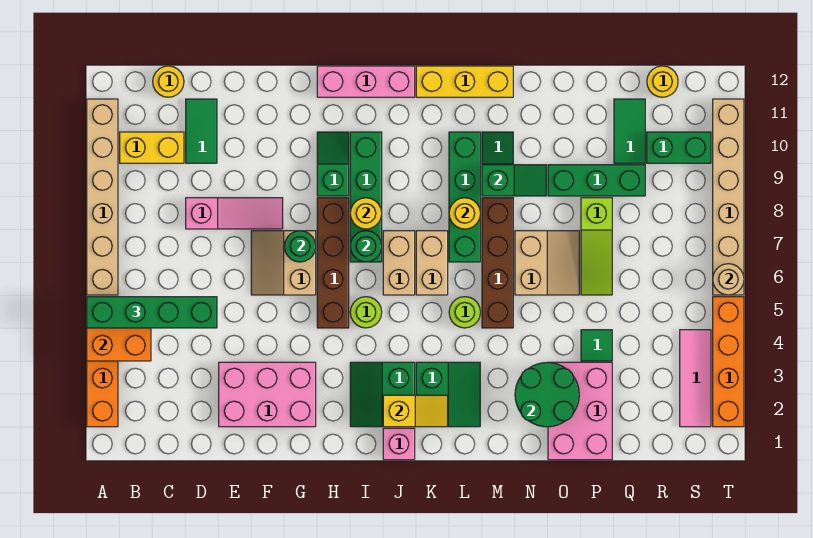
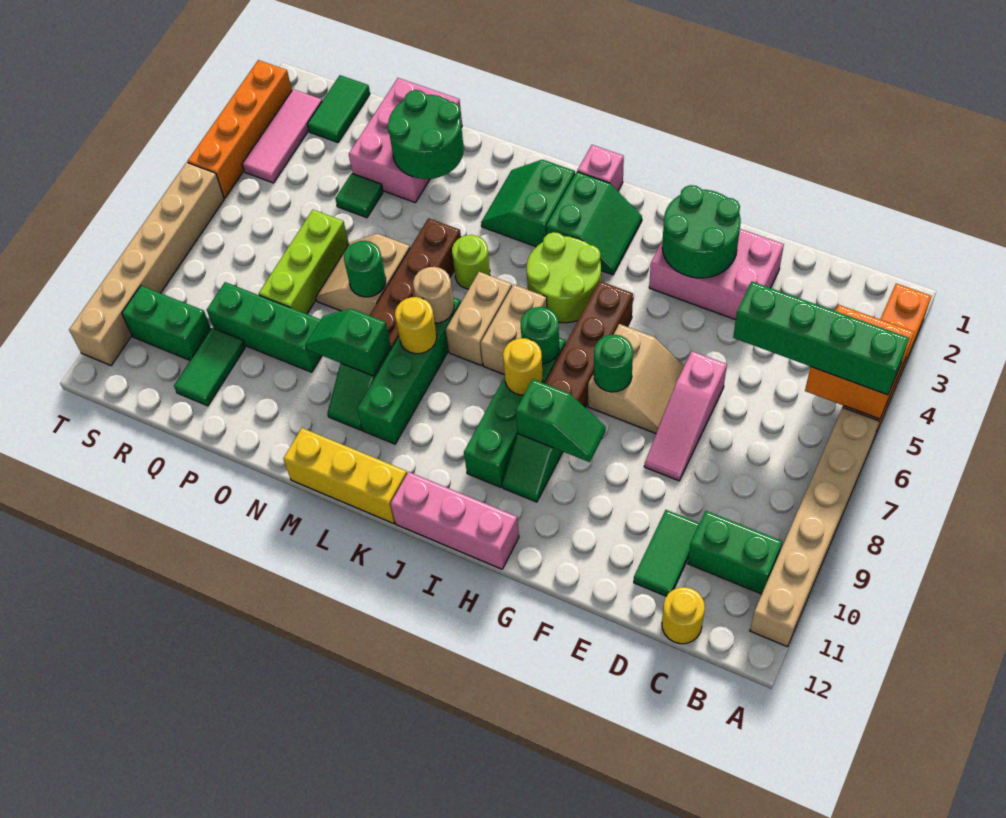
yellow brick B10:C10 level 1 -> green brick B10:C10 level 1
pink slope D8:F8 level 1 top D -> pink slope E6:E8 level 1 top 6
none -> green round brick F2:G3 level 2
none -> green slope G9:H9 level 2 top H
lime round brick I5 level 1 -> lime round brick I4:J5 level 1
yellow slope J2:K2 level 2 top J -> none
none -> green round brick N7 level 2
lime slope P6:P8 level 1 top 8 -> lime brick P6:P8 level 1
none -> green tile R1:R2 level 1
yellow round brick R12 level 1 -> none
tan round brick T6 level 2 -> tan round brick L7 level 2

